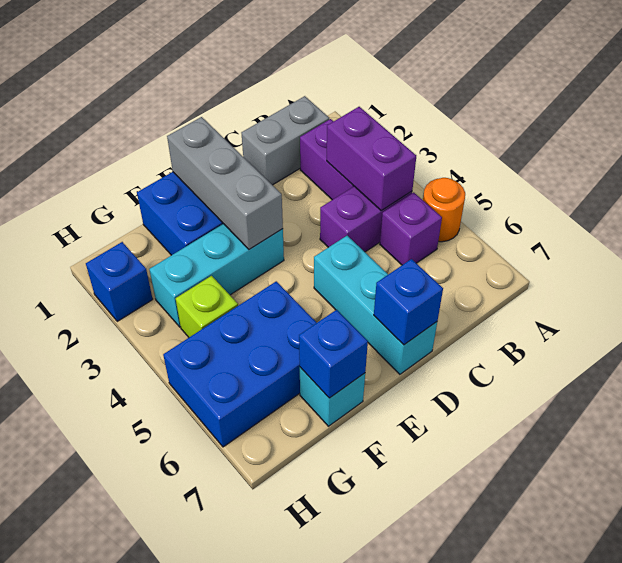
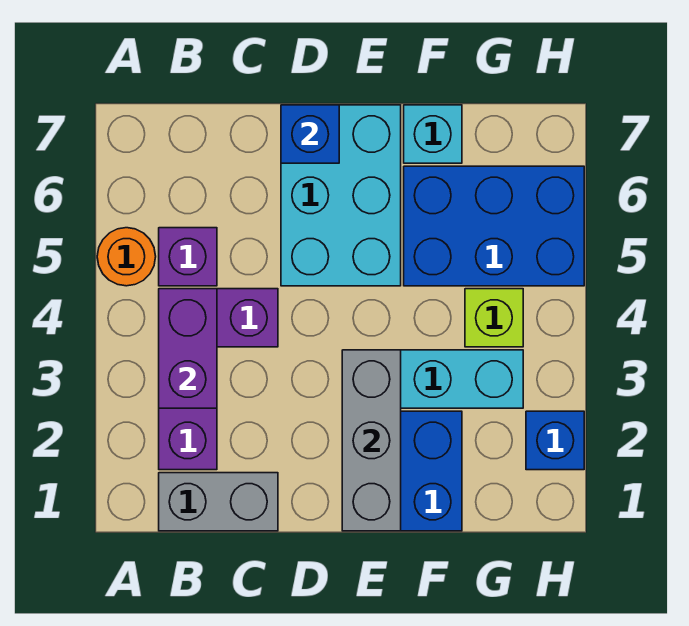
cyan brick D5:D7 level 1 -> cyan brick D5:E7 level 1
blue brick F7 level 2 -> none

